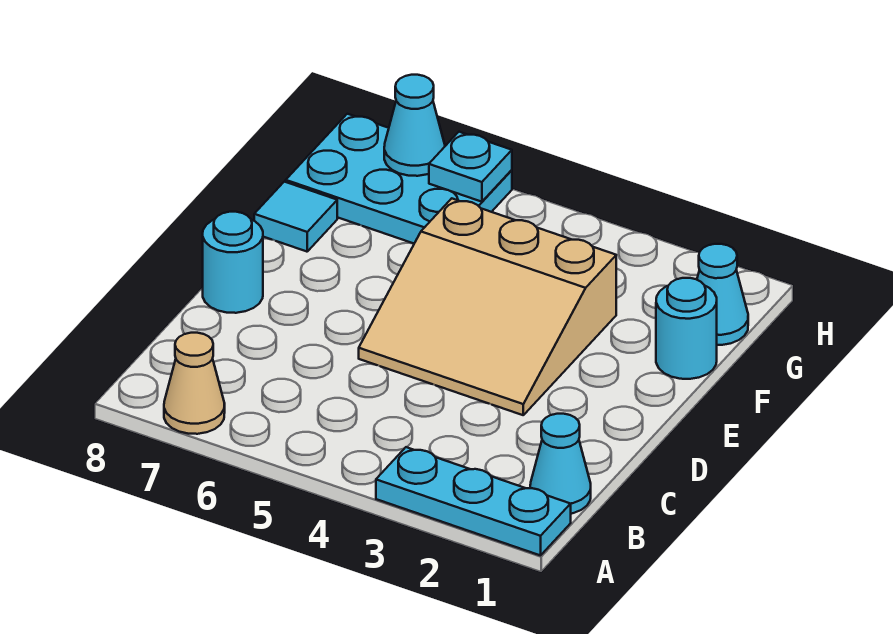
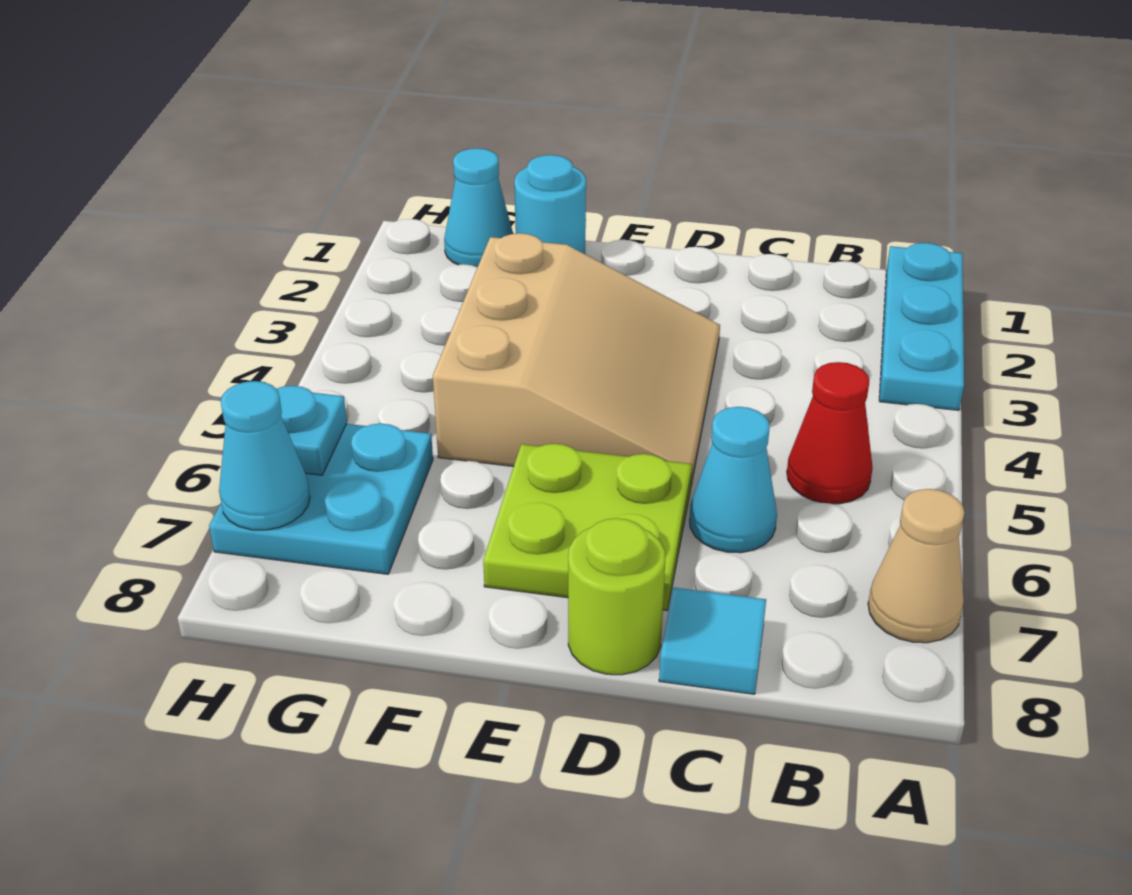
cyan cone B1 level 1 -> cyan cone C6 level 1
none -> red cone B5 level 1
none -> lime plate D6:E7 level 1
cyan round brick D8 level 1 -> lime round brick D8 level 1
cyan tile F8 level 1 -> cyan tile C8 level 1
cyan plate G6:H8 level 1 -> cyan plate G6:H7 level 1

